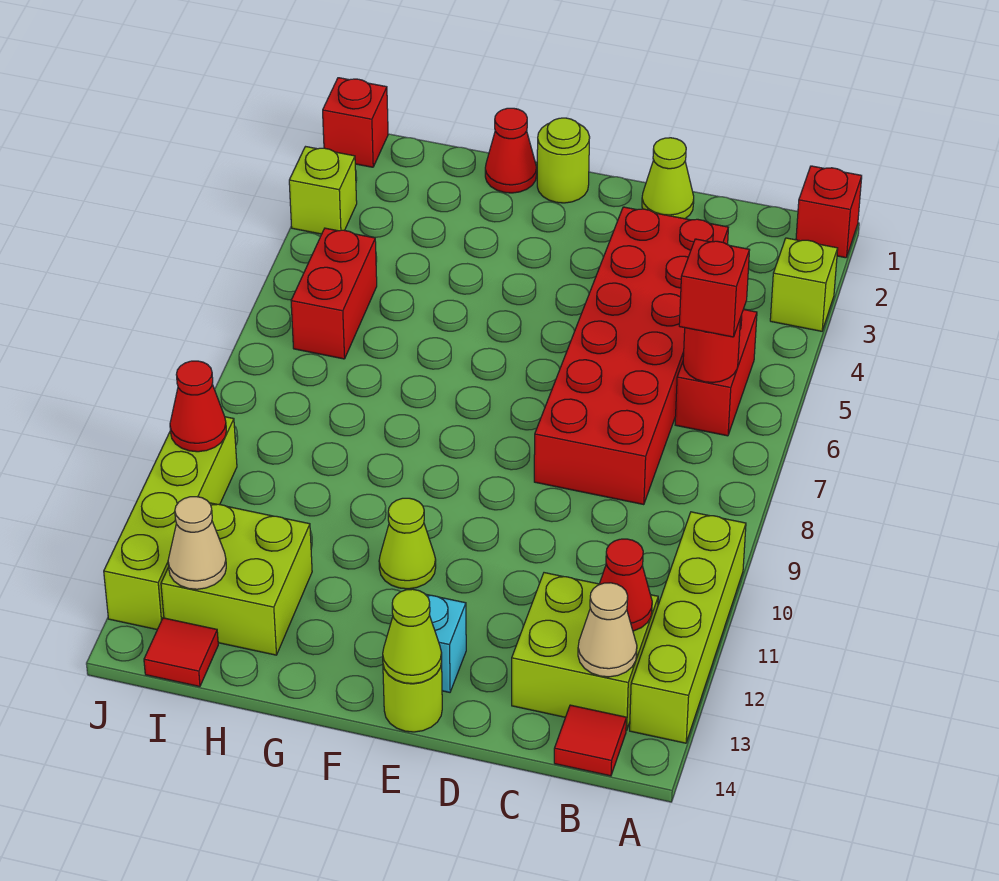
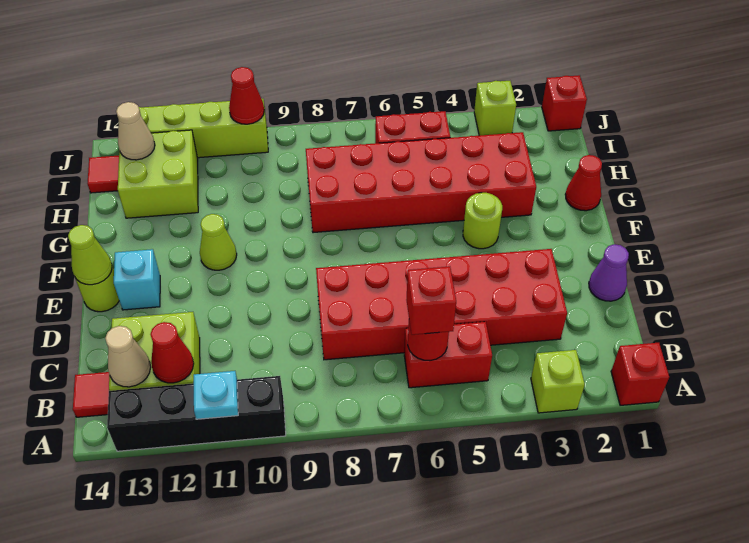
lime brick A10:A13 level 1 -> black brick A10:A13 level 1
none -> cyan plate A11 level 2
lime cone D1 level 1 -> purple cone D1 level 1
lime round brick F1 level 1 -> lime round brick F4 level 1
none -> red brick G3:H8 level 1

